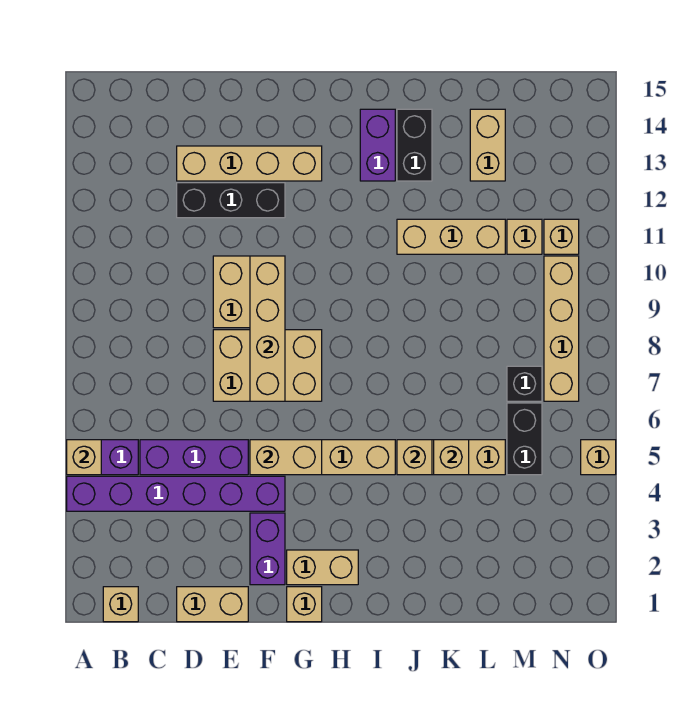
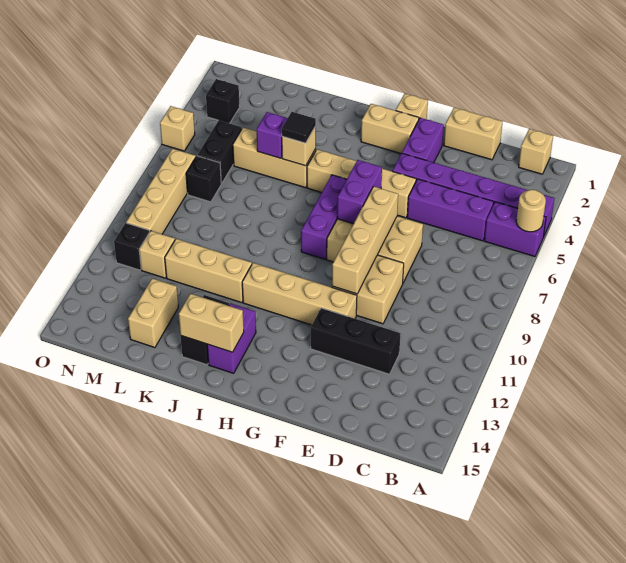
tan brick A5 level 2 -> tan round brick A5 level 2
tan brick D13:G13 level 1 -> tan brick F11:I11 level 1
tan brick F5:G5 level 2 -> tan brick I14:J14 level 2
none -> purple brick G6:G7 level 2
none -> purple brick H6:H8 level 1
none -> black tile J5 level 3
tan brick K5 level 2 -> purple brick K5 level 2
none -> black brick N3 level 1
tan brick N11 level 1 -> black brick N11 level 1

